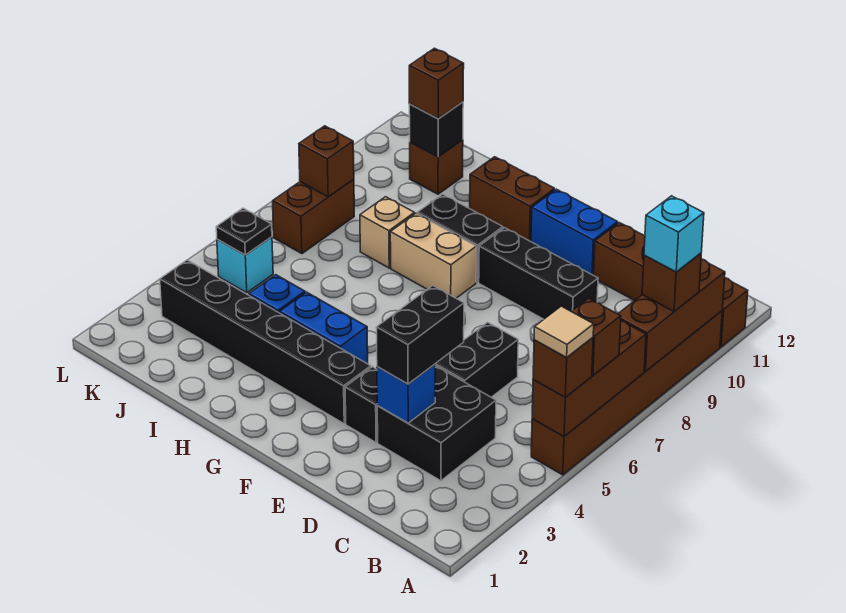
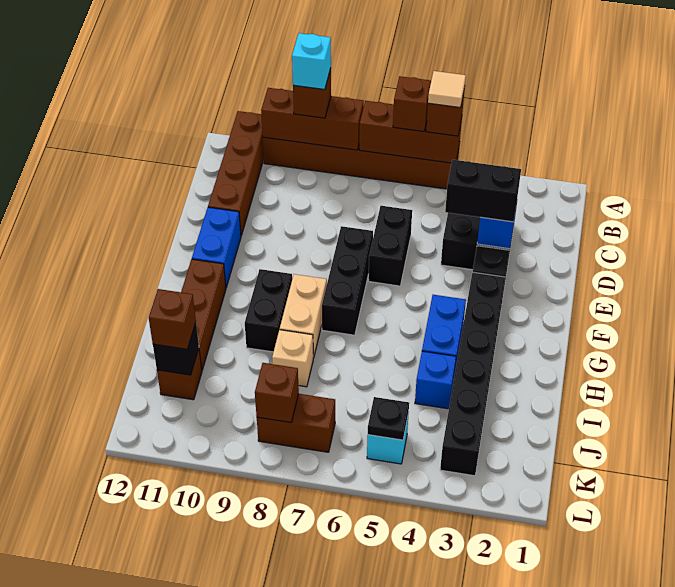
black brick D5:D6 level 1 -> black brick D6:E6 level 1
black brick D9:F9 level 1 -> black brick E7:G7 level 1
brown brick G11:H11 level 1 -> brown brick G11:I11 level 1

